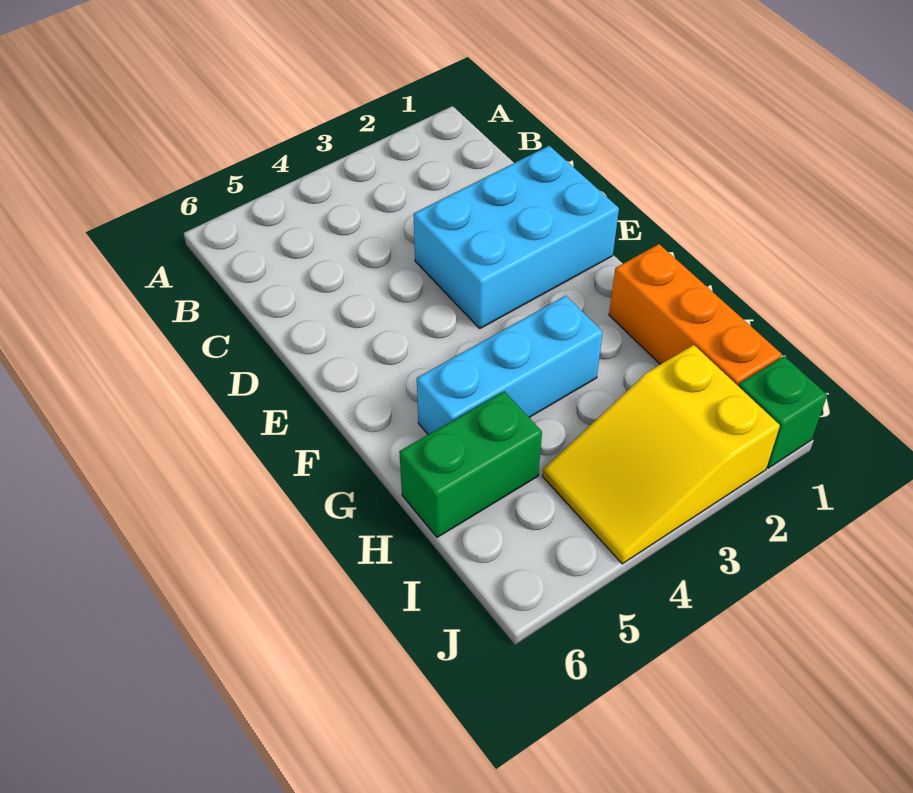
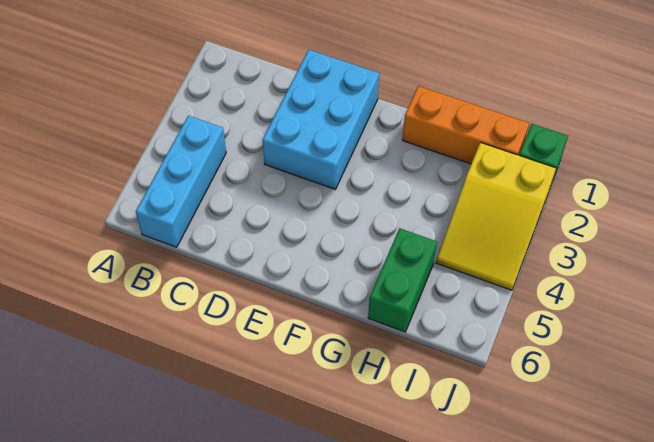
cyan brick G3:G5 level 1 -> cyan brick B4:B6 level 1

